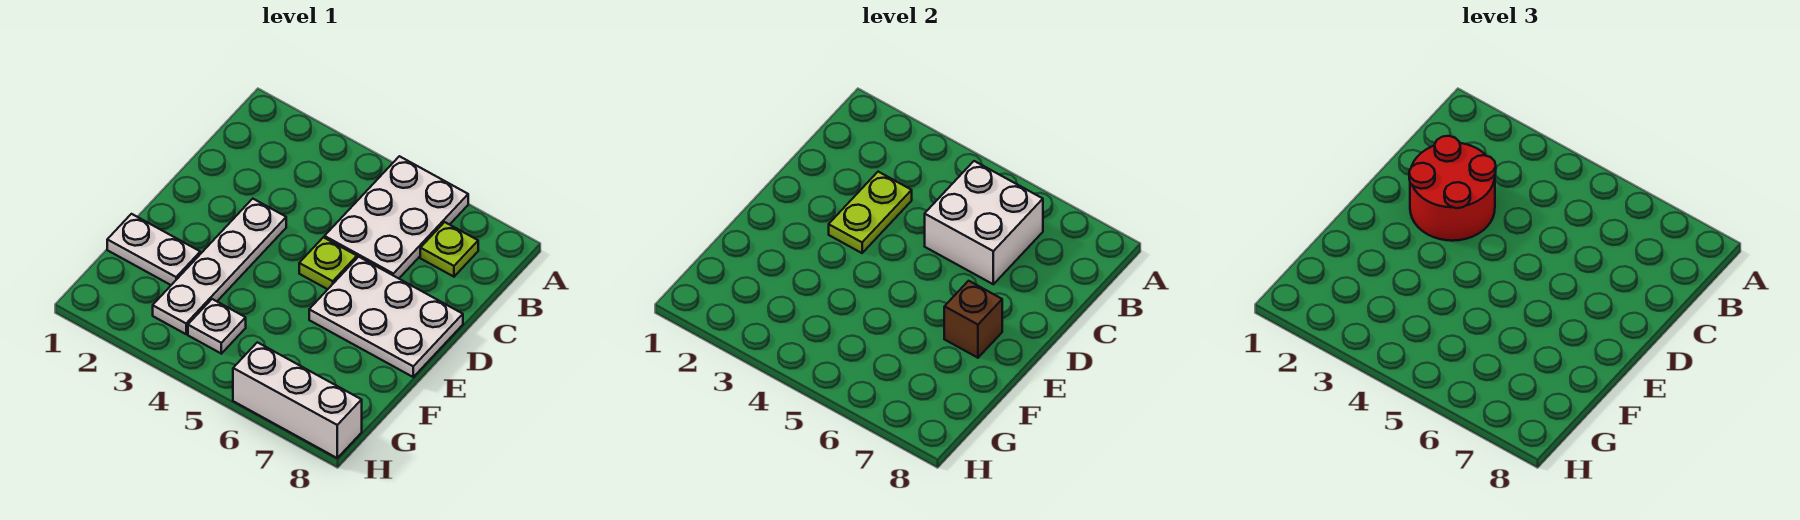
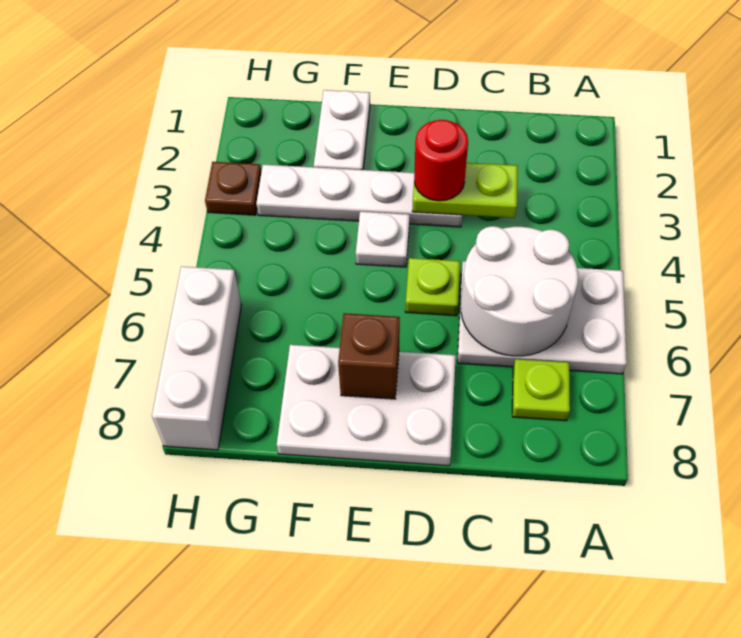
white brick B5:C6 level 2 -> white round brick B5:C6 level 2
red round brick C2:D3 level 3 -> red round brick D3 level 3
white plate D6:E8 level 1 -> white plate D7:F8 level 1
white plate G4 level 1 -> white plate E4 level 1
none -> brown plate H3 level 1

